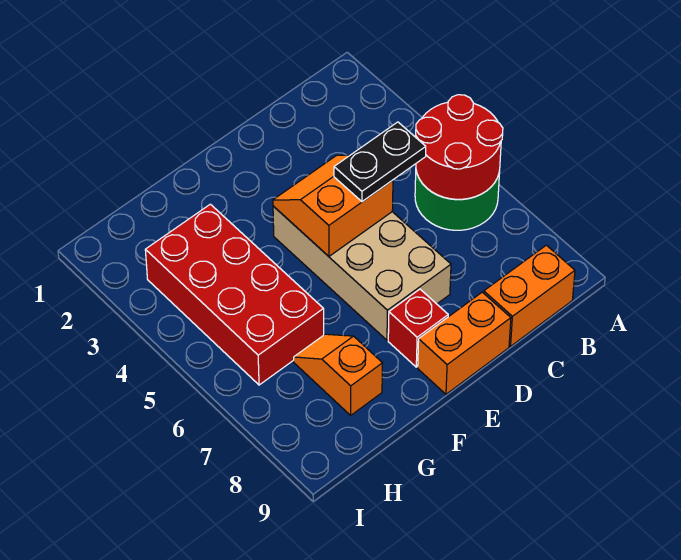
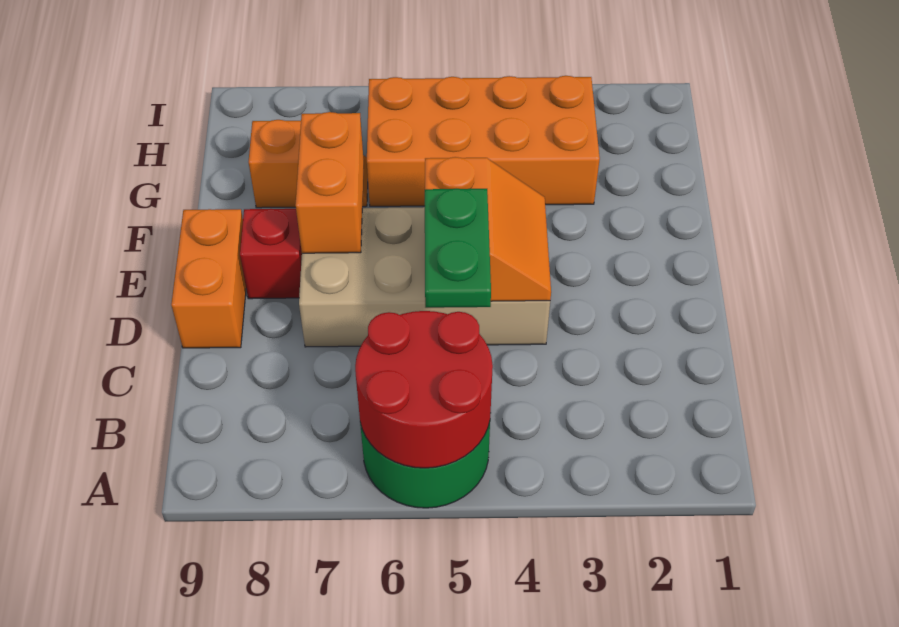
orange brick B9:C9 level 1 -> orange brick E7:F7 level 2
black plate C5:D5 level 3 -> green plate C5:D5 level 3
red brick G3:H6 level 1 -> orange brick G3:H6 level 1

